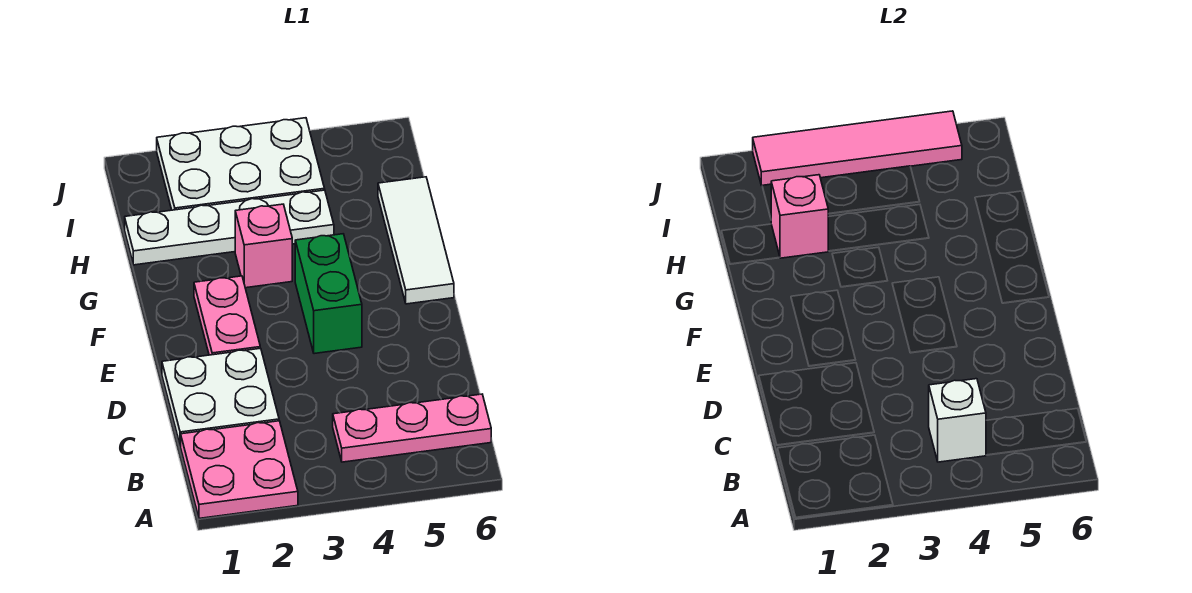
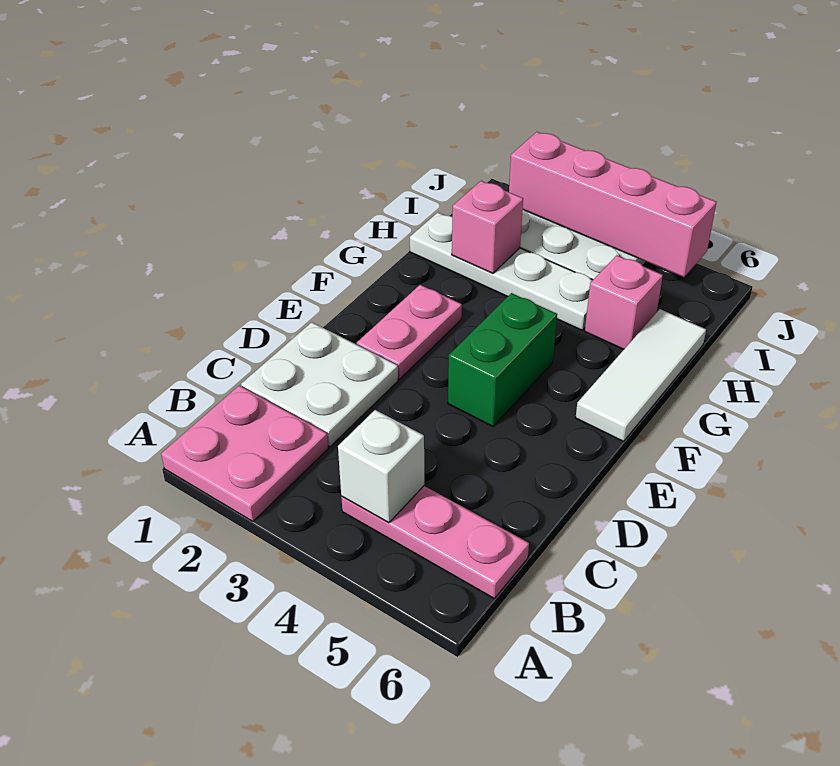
pink brick G3 level 1 -> pink brick H5 level 1
pink tile J2:J5 level 2 -> pink brick J2:J5 level 2

